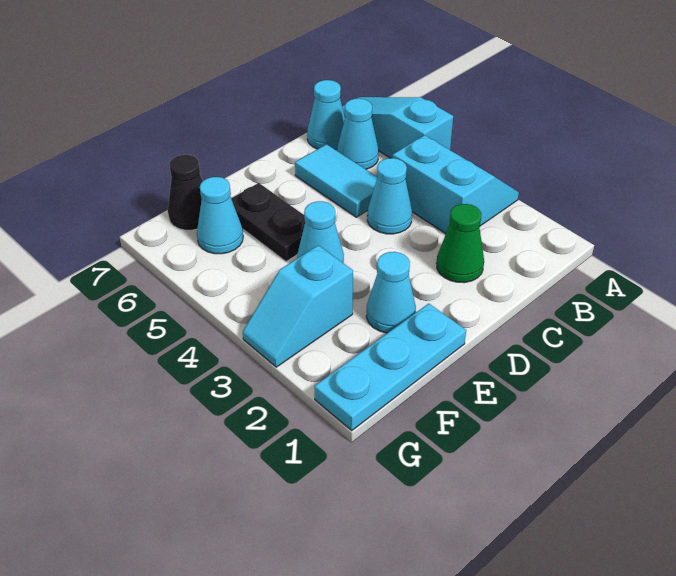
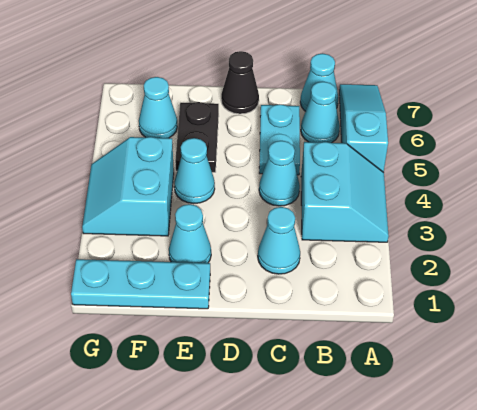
green cone C2 level 1 -> cyan cone C2 level 1
cyan tile C5:C6 level 1 -> cyan plate C5:C6 level 1
cyan slope F3:G3 level 1 top F -> cyan slope F3:G4 level 1 top F
black cone F7 level 1 -> black cone D7 level 1

